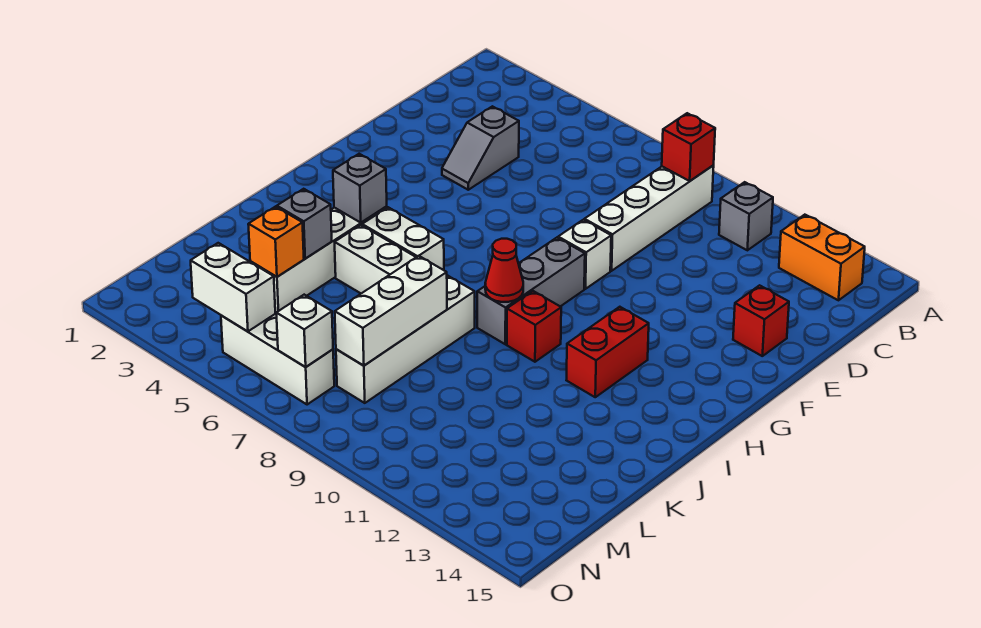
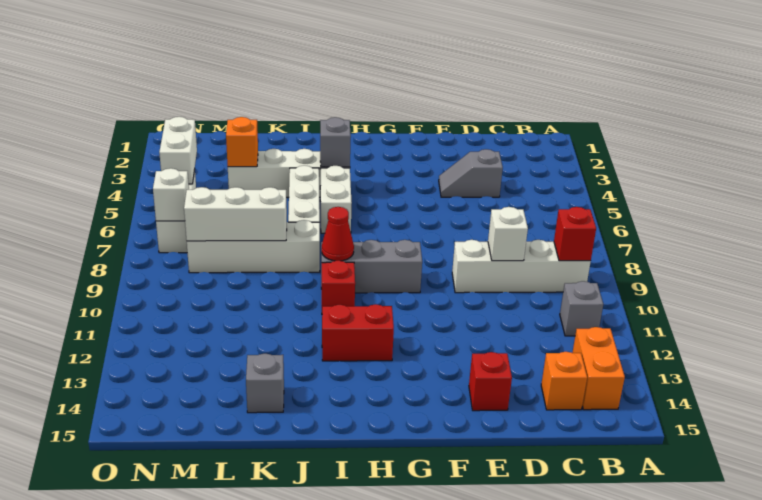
none -> orange brick C14 level 1
white brick F9 level 1 -> white brick D9 level 2
grey brick K4 level 2 -> grey brick K14 level 1

